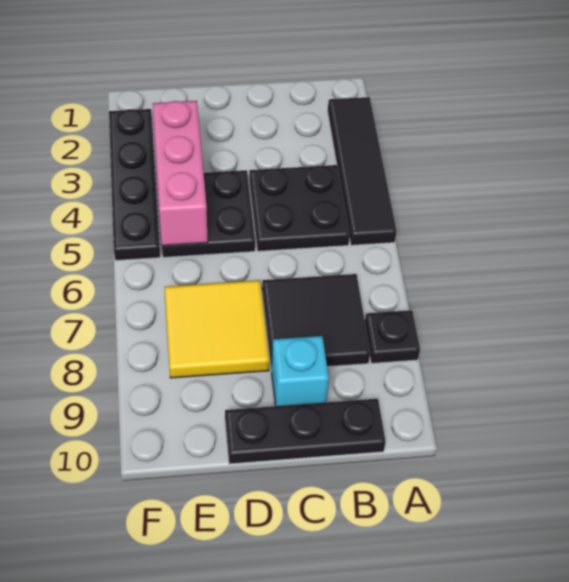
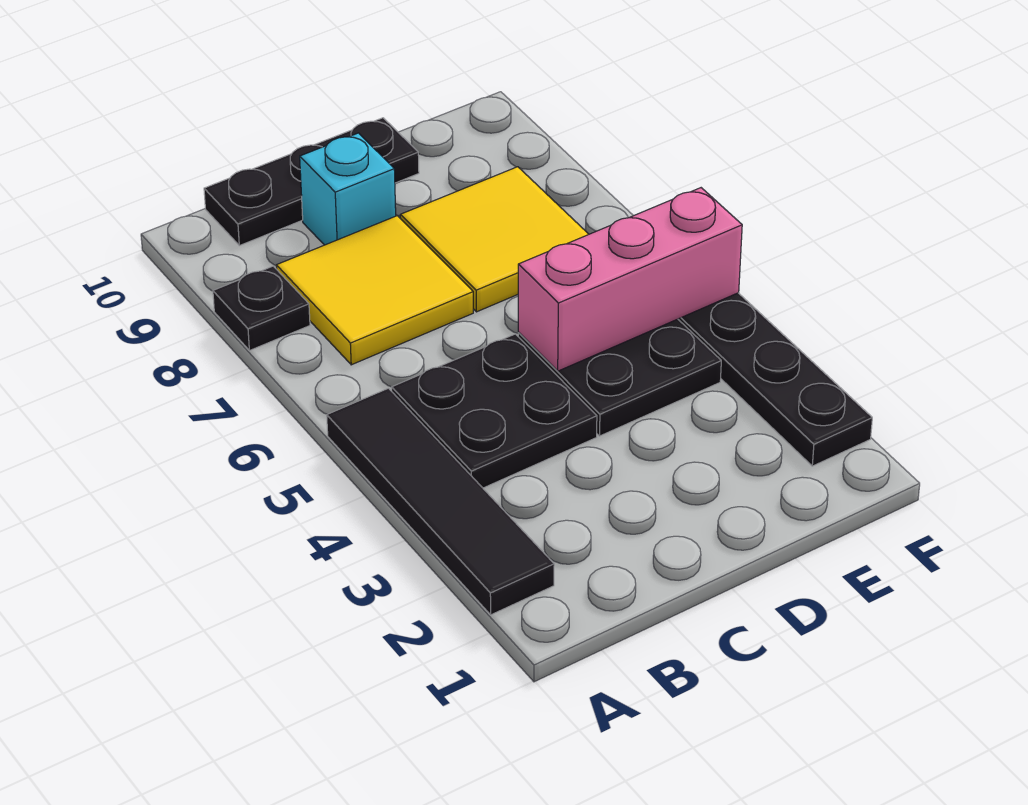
black tile B7:C8 level 1 -> yellow tile B7:C8 level 1
pink brick E3:E5 level 2 -> pink brick D5:F5 level 2

